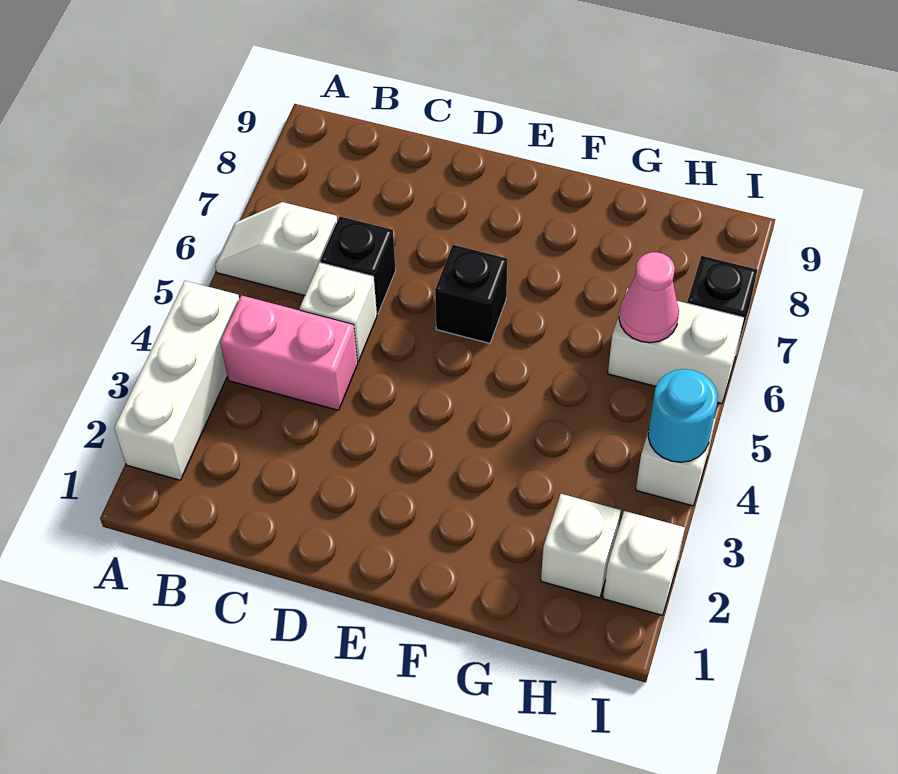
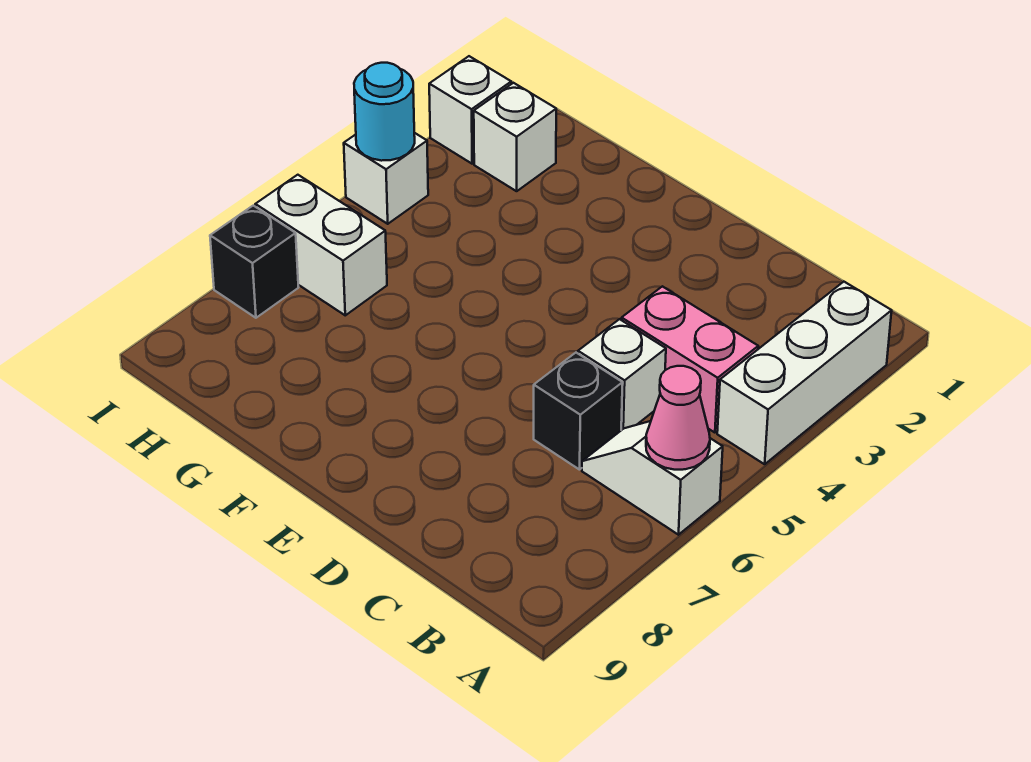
white slope A6:B6 level 1 top B -> white slope A6:B6 level 1 top A
black brick E6 level 1 -> none
pink cone H6 level 2 -> pink cone A6 level 2

